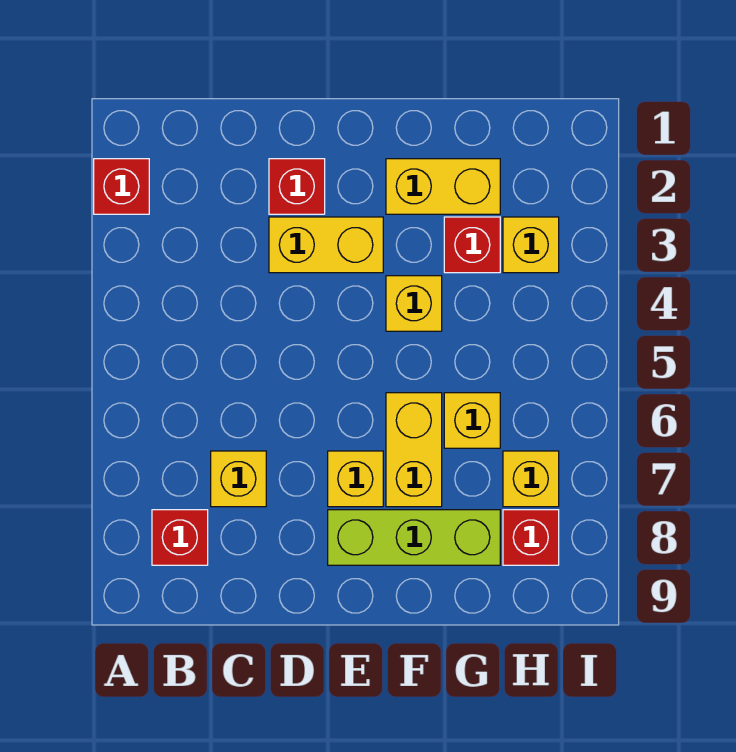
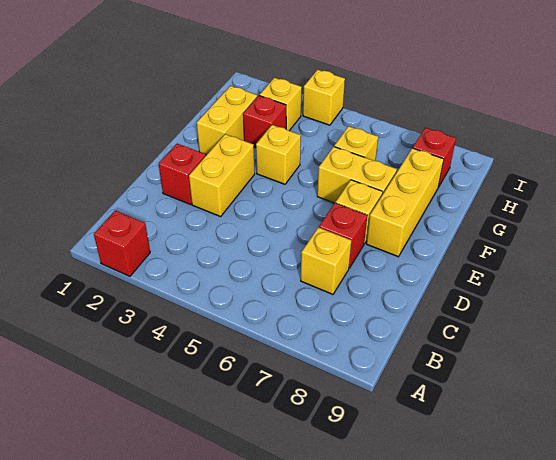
red brick B8 level 1 -> red brick D7 level 1
lime brick E8:G8 level 1 -> yellow brick E8:G8 level 1
yellow brick H7 level 1 -> yellow brick I4 level 1

